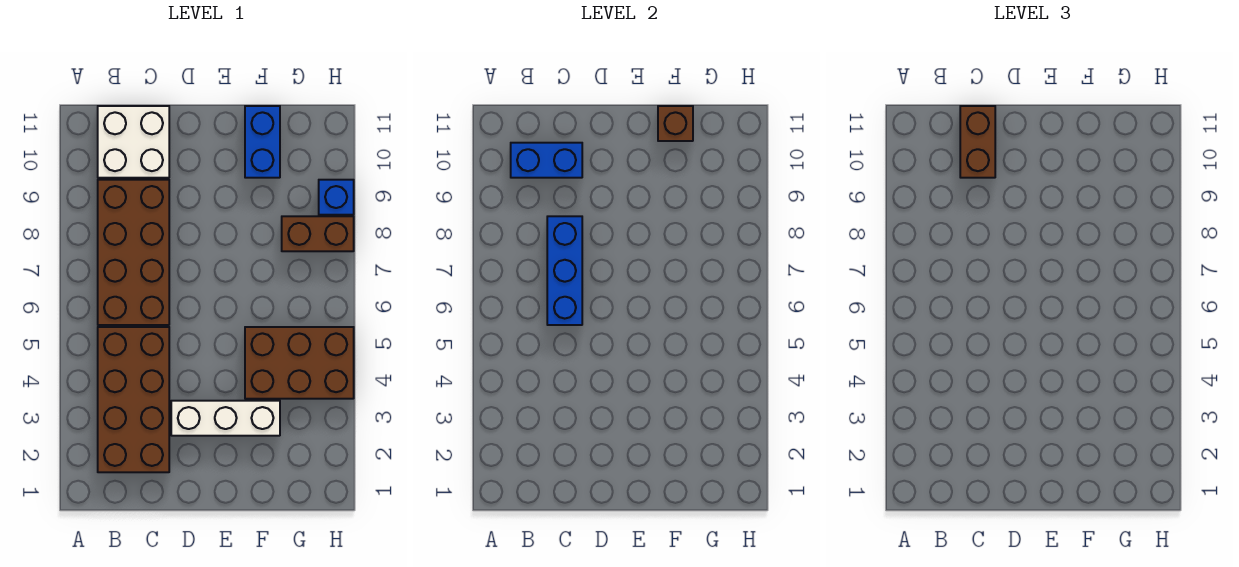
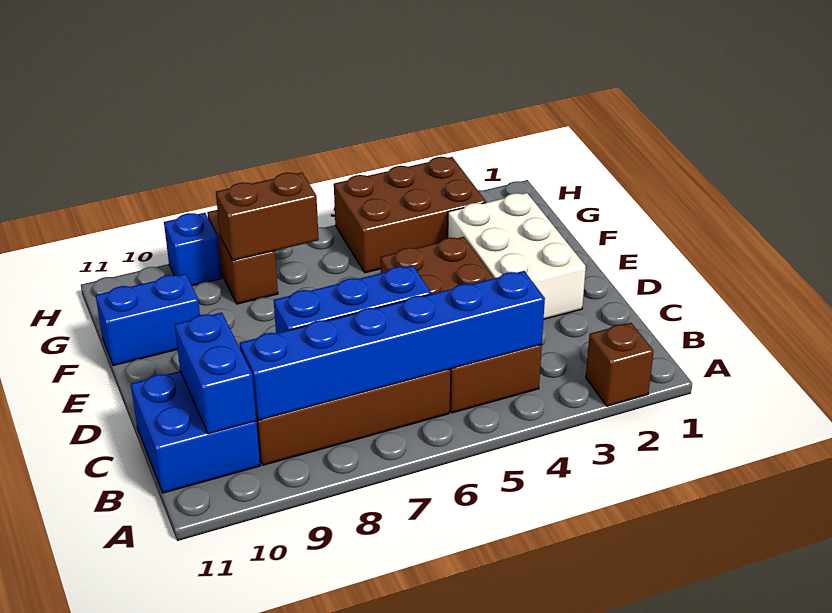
brown brick B2:C5 level 1 -> brown brick B4:E5 level 1
none -> blue brick B4:B9 level 2
white brick B10:C11 level 1 -> blue brick B10:C11 level 1
brown brick C10:C11 level 3 -> brown brick G7:G8 level 2
white brick D3:F3 level 1 -> white brick D2:F3 level 1
brown brick F4:H5 level 1 -> brown brick G3:H5 level 1
brown brick F11 level 2 -> brown brick A2 level 1

